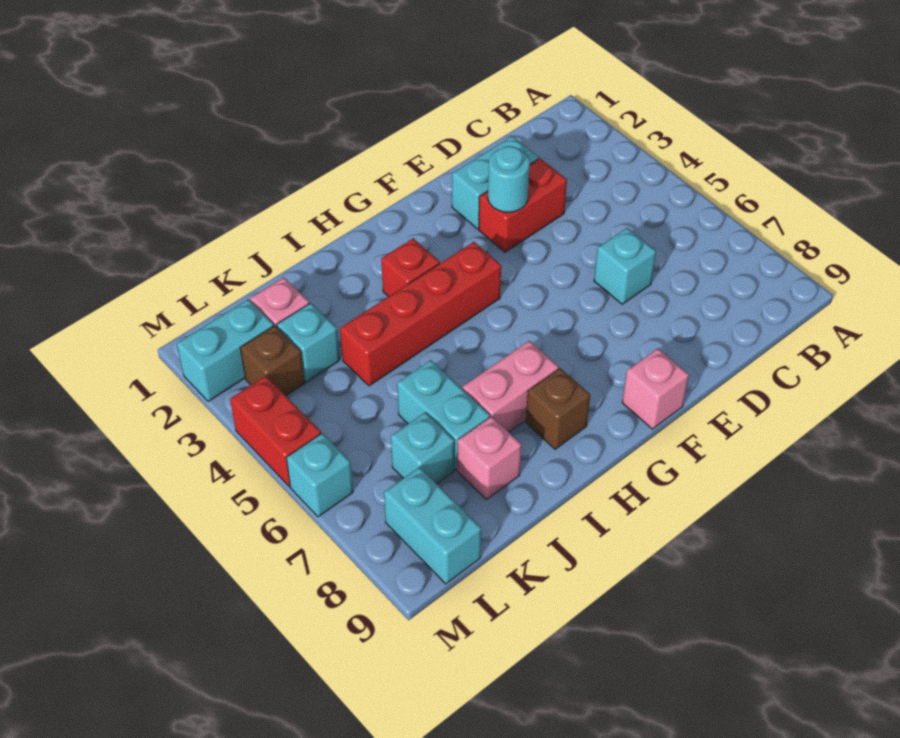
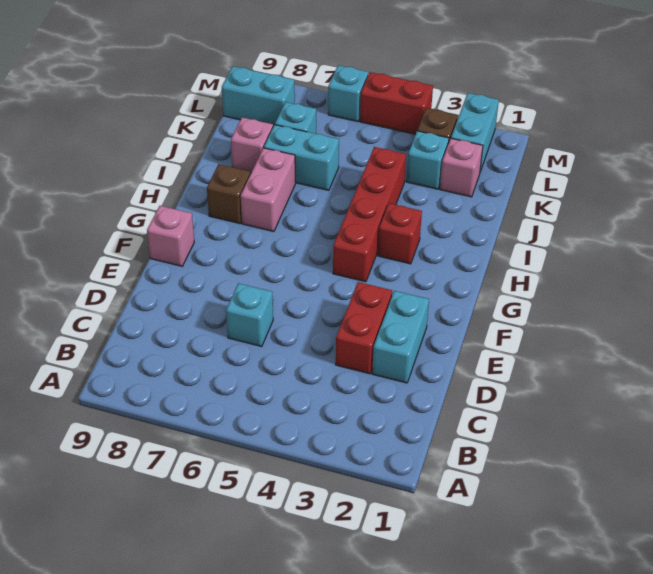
cyan round brick E3 level 2 -> none

